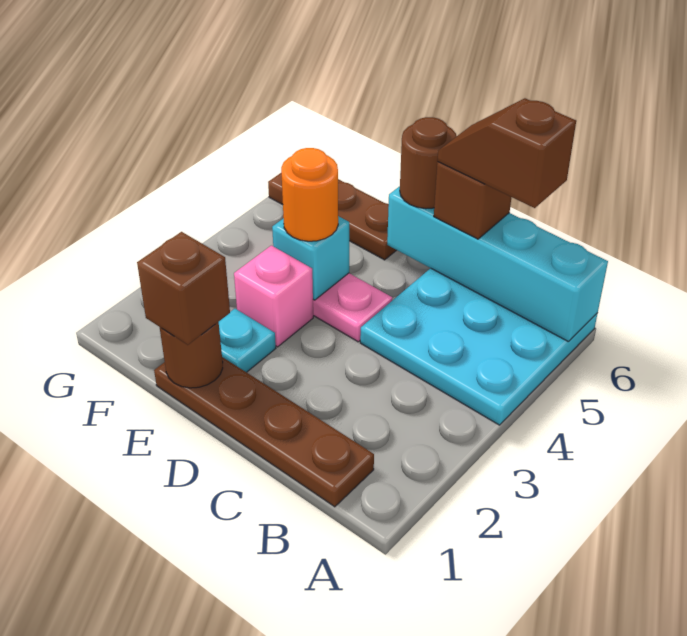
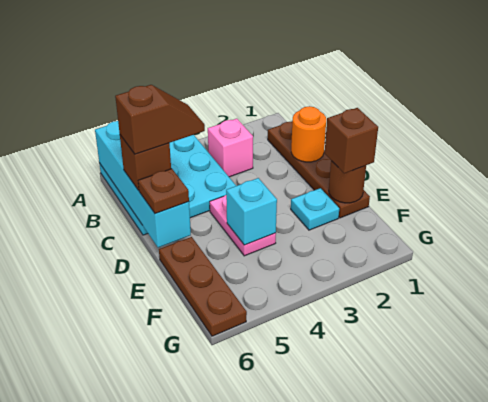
brown slope B6:C6 level 4 top B -> brown slope C5:C6 level 4 top 6
brown round brick D6 level 3 -> brown plate D6 level 3
pink brick E3 level 1 -> pink brick B3 level 1
orange round brick E4 level 3 -> orange round brick C1 level 2

